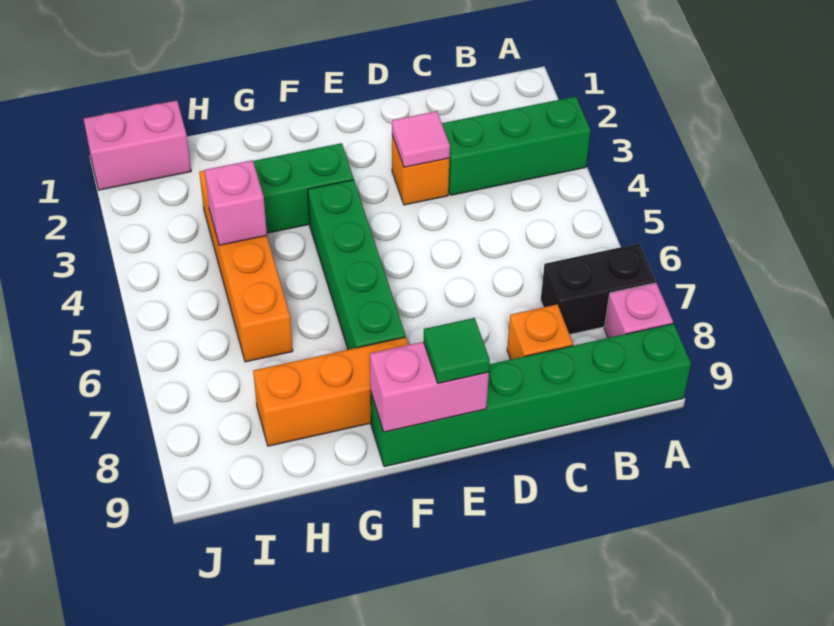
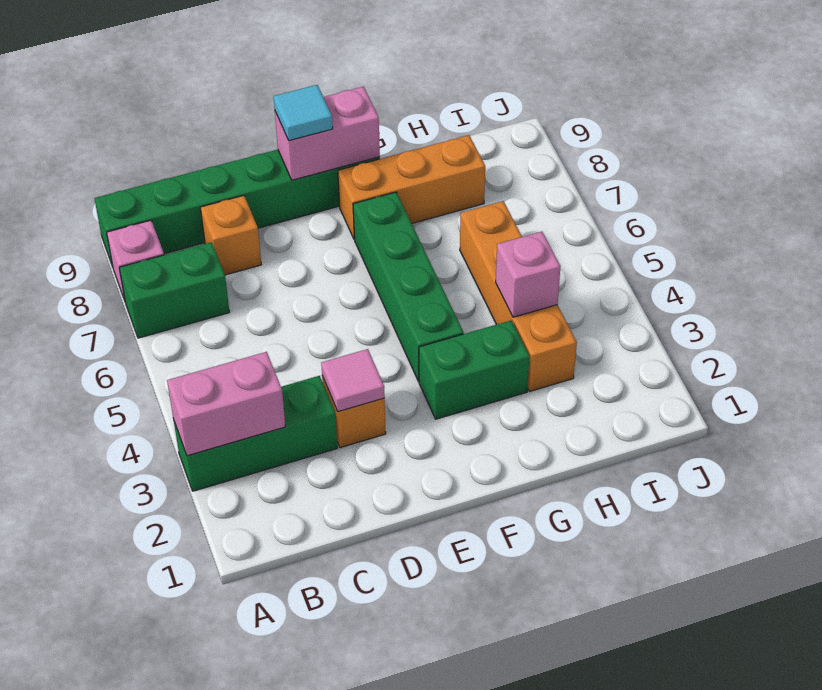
black brick A7:B7 level 1 -> green brick A7:B7 level 1
green tile E9 level 3 -> cyan tile E9 level 3
pink brick I1:J1 level 1 -> pink brick A3:B3 level 2

